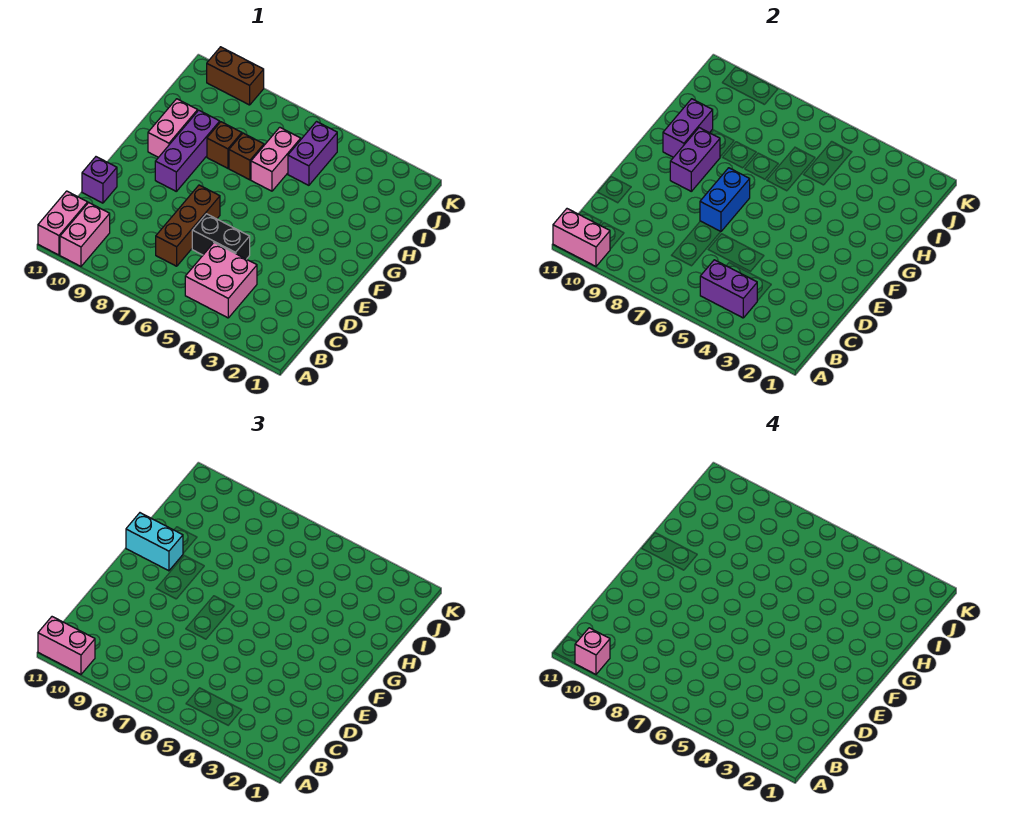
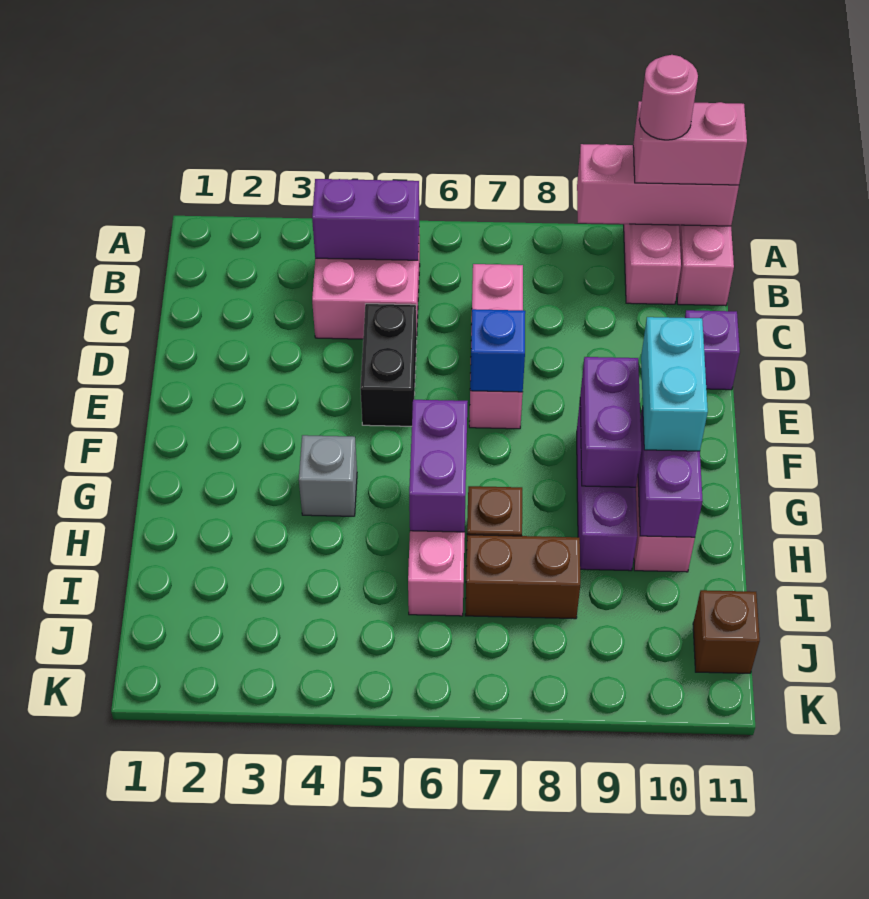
pink brick A10:A11 level 2 -> pink brick A9:A11 level 2
pink brick A10 level 4 -> pink round brick A10 level 4
brown brick C7:E7 level 1 -> pink brick C7:E7 level 1
black brick D5:D6 level 1 -> black brick D5:E5 level 1
blue brick E7:F7 level 2 -> blue brick E7 level 2
none -> grey brick G4 level 1
cyan brick G10:G11 level 3 -> cyan brick F10:G10 level 3
brown brick H8 level 1 -> brown brick J11 level 1
purple brick I5:J5 level 1 -> purple brick G6:H6 level 2
brown brick K9:K10 level 1 -> brown brick I7:I8 level 1

